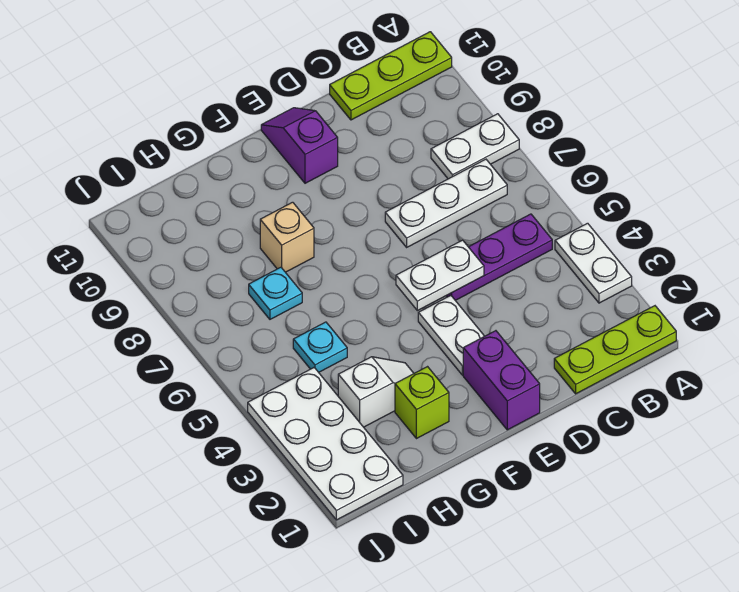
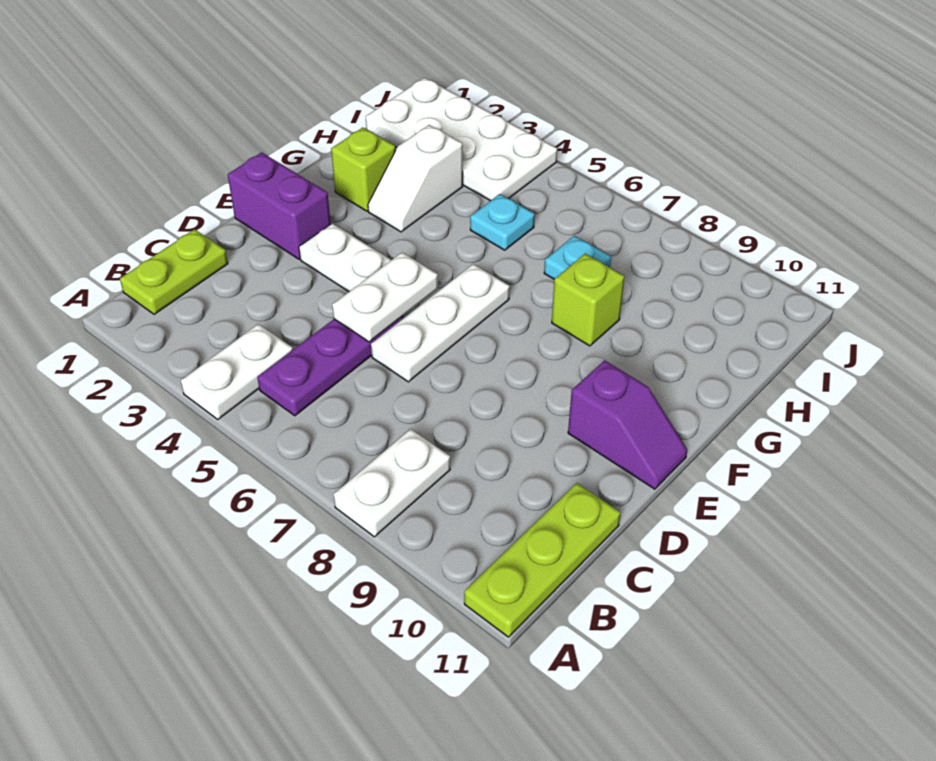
lime plate A1:C1 level 1 -> lime plate B1:C1 level 1
white plate A3:A4 level 1 -> white plate A4:B4 level 1
white plate B7:D7 level 1 -> white plate D6:F6 level 1
tan brick G8 level 1 -> lime brick G8 level 1

